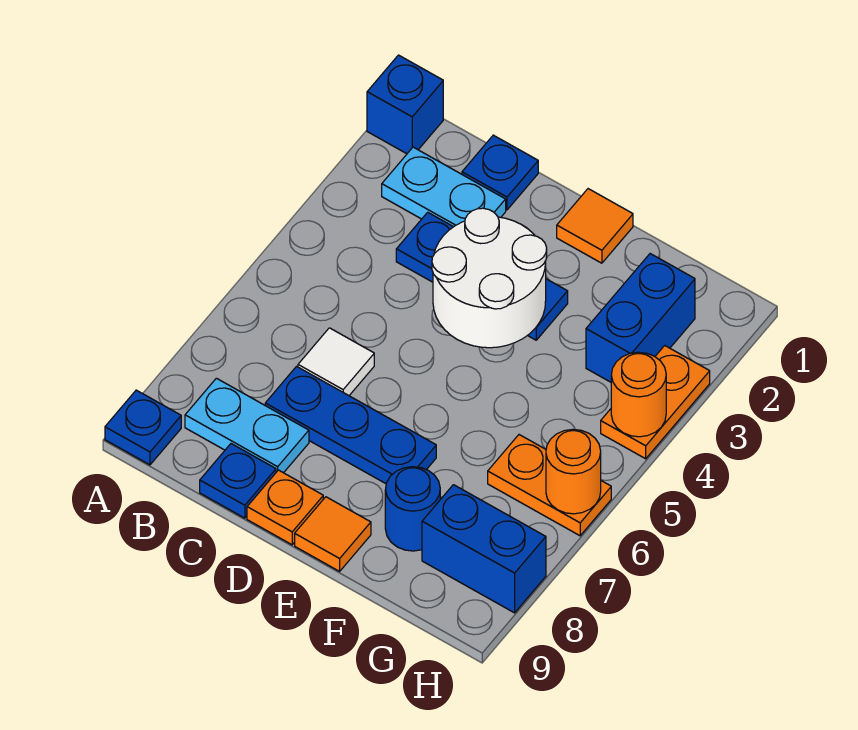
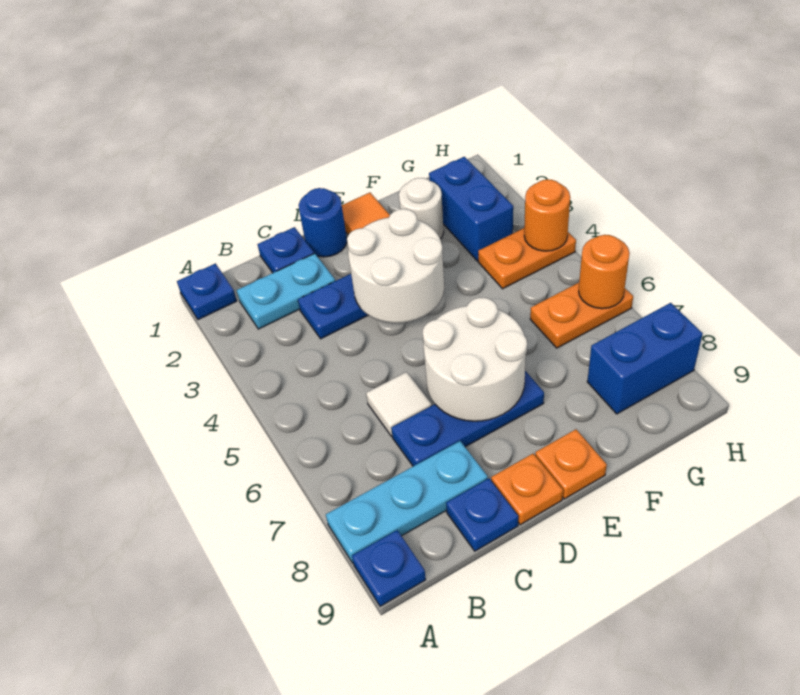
blue brick A1 level 1 -> blue plate A1 level 1
cyan plate B8:C8 level 1 -> cyan plate A8:C8 level 1
none -> white round brick D6:E7 level 2
orange tile E9 level 1 -> orange plate E9 level 1
none -> white round brick F2 level 1
blue round brick F8 level 1 -> blue round brick D1 level 1
orange plate H3:H4 level 1 -> orange plate G4:H4 level 1

